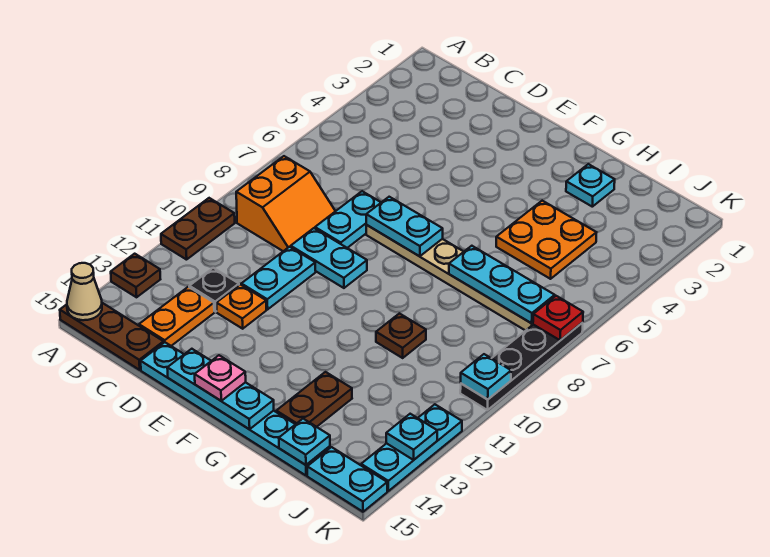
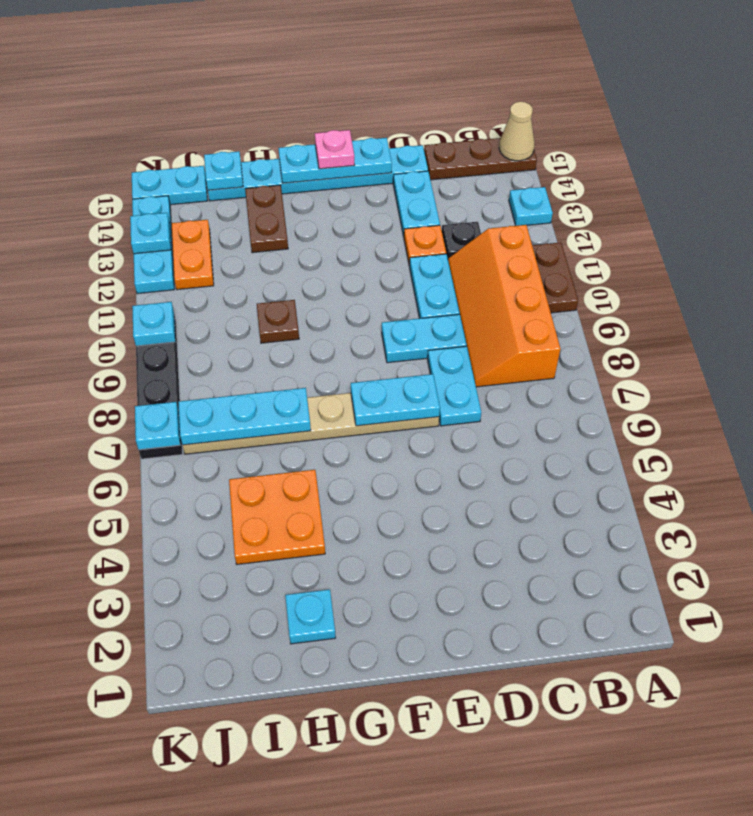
brown plate A13 level 1 -> cyan plate A13 level 1
orange slope B8:C9 level 1 top B -> orange slope B8:C11 level 1 top B
orange plate C13:C14 level 1 -> orange plate J12:J13 level 1
none -> cyan plate D13:D14 level 1
red plate K7 level 2 -> cyan plate K7 level 2

